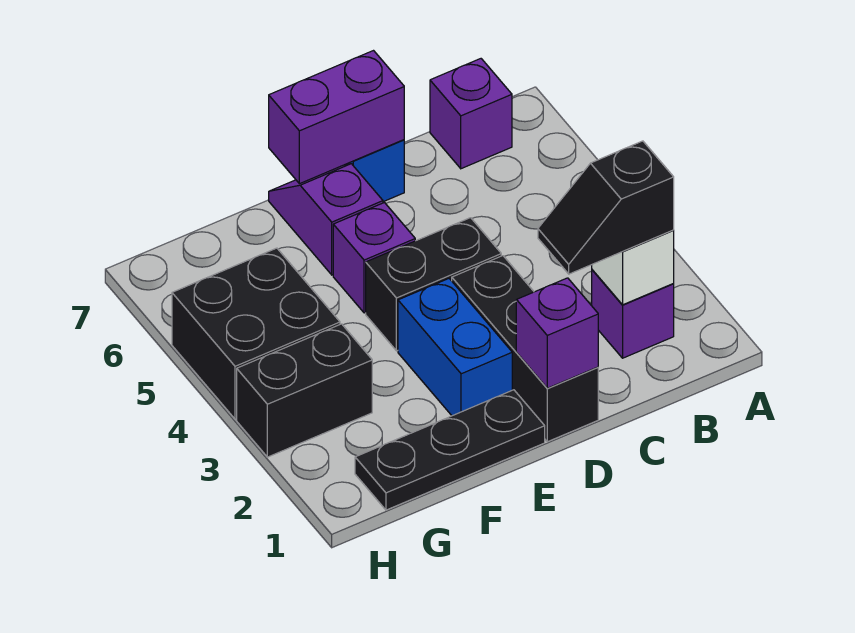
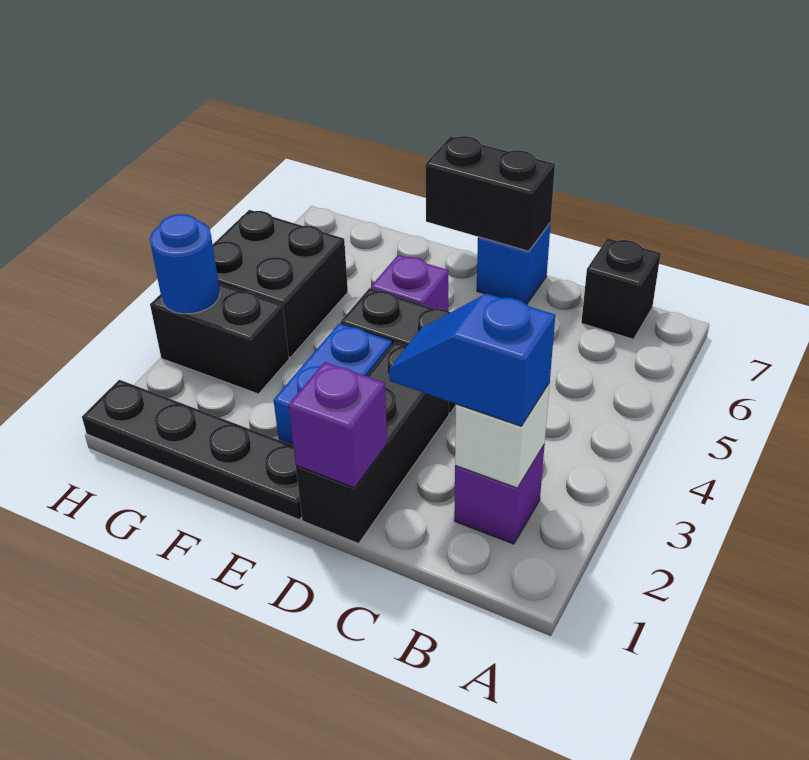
black slope B2:C2 level 3 top B -> blue slope B2:C2 level 3 top B
purple brick B7 level 1 -> black brick B7 level 1
purple brick D7:E7 level 2 -> black brick D7:E7 level 2
black plate E1:G1 level 1 -> black plate E1:H1 level 1
purple slope E6:E7 level 1 top 6 -> none
none -> blue round brick H3 level 2

